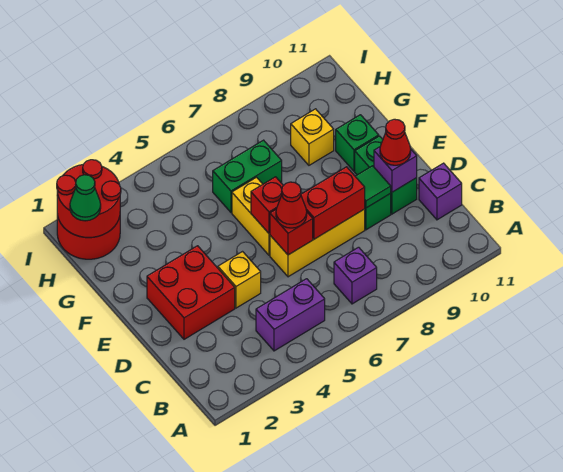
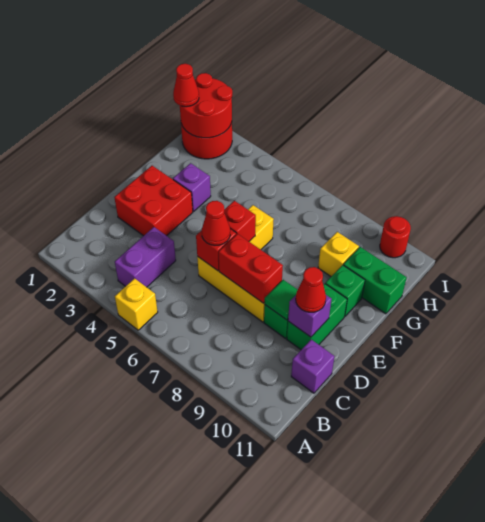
purple brick B4:B5 level 1 -> purple brick B4:C4 level 1
purple brick B7 level 1 -> purple brick F3 level 1
yellow brick D4 level 1 -> yellow brick A5 level 1
green brick G6:G7 level 1 -> green brick G10:G11 level 1
green cone H1 level 3 -> red cone H1 level 3
none -> red round brick I10 level 1

